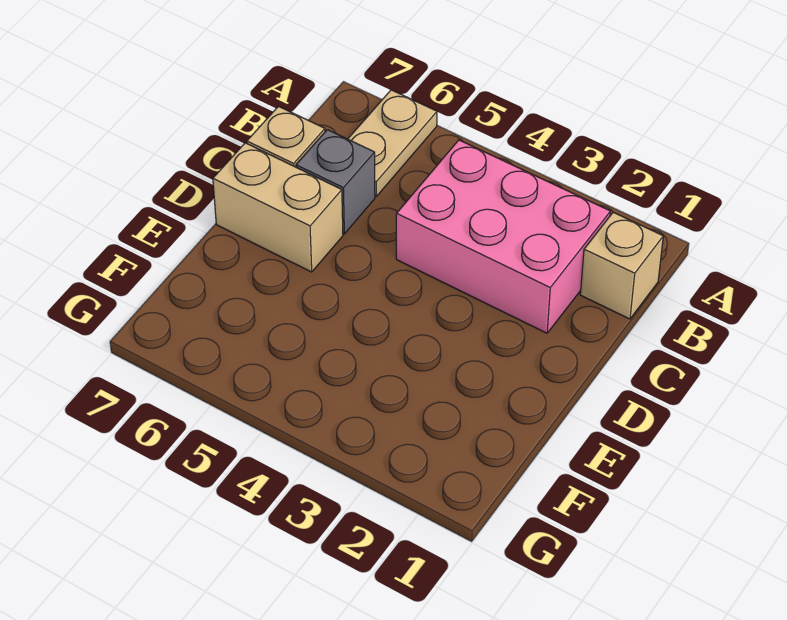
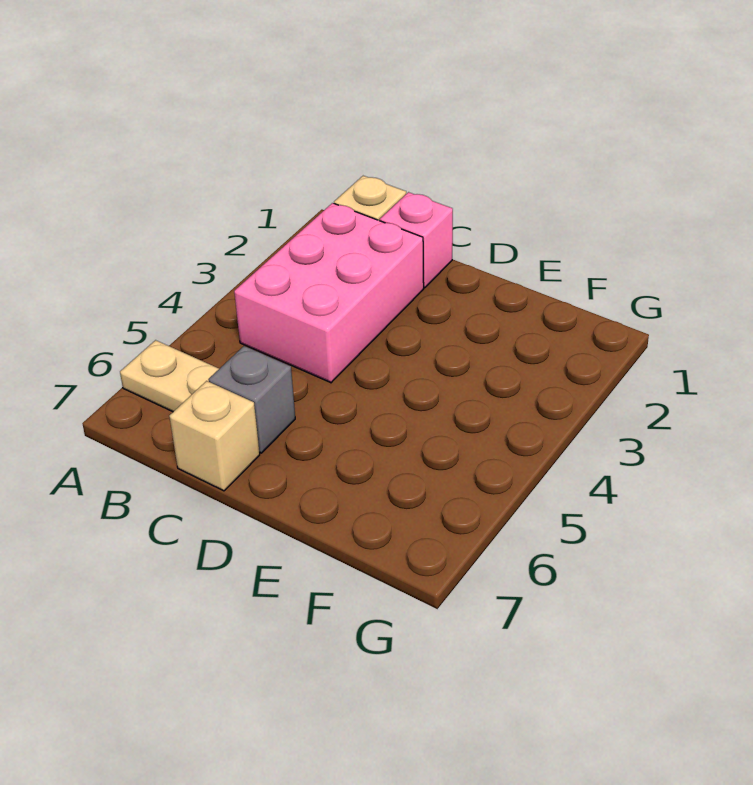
none -> pink brick C1 level 1
tan brick D6:D7 level 1 -> none

